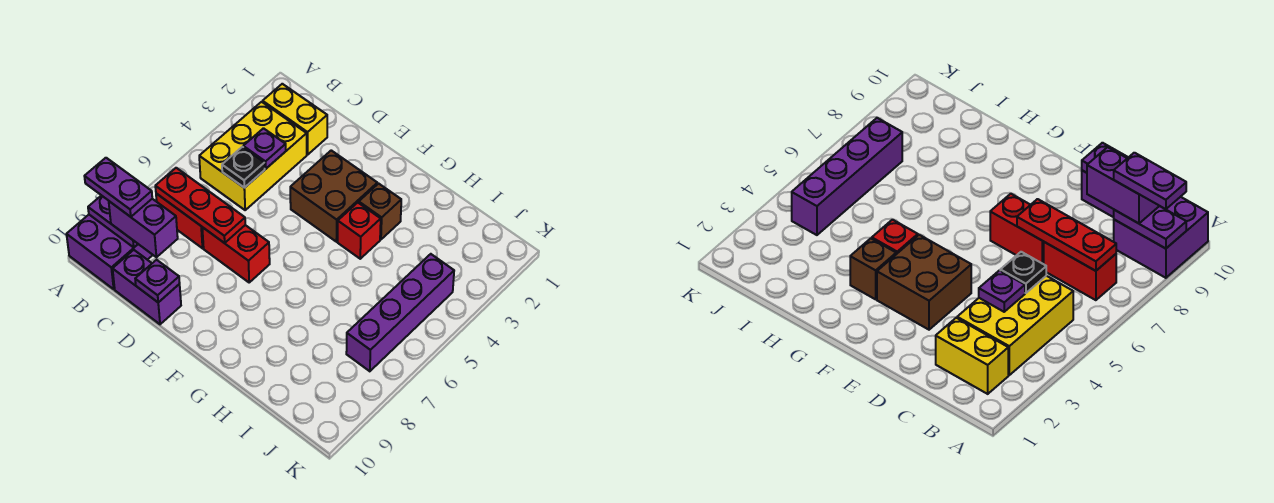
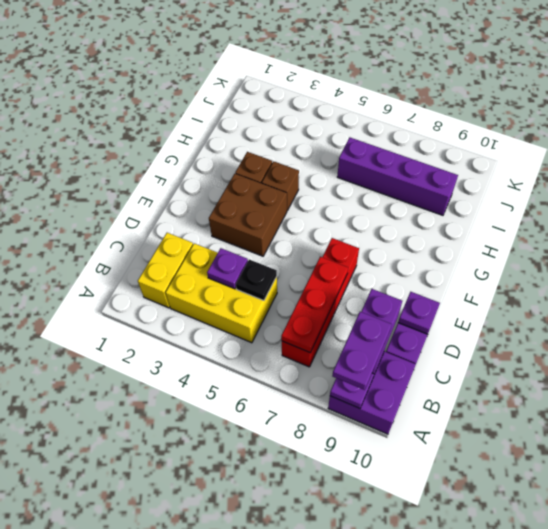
red brick G4 level 1 -> brown brick G4 level 1
purple brick J4:J7 level 1 -> purple brick I6:I9 level 1

